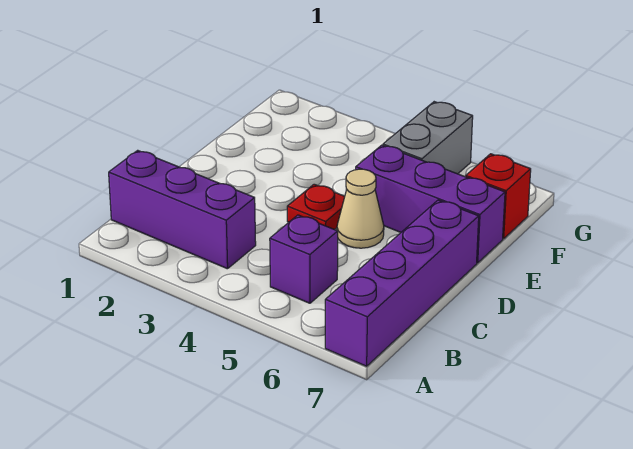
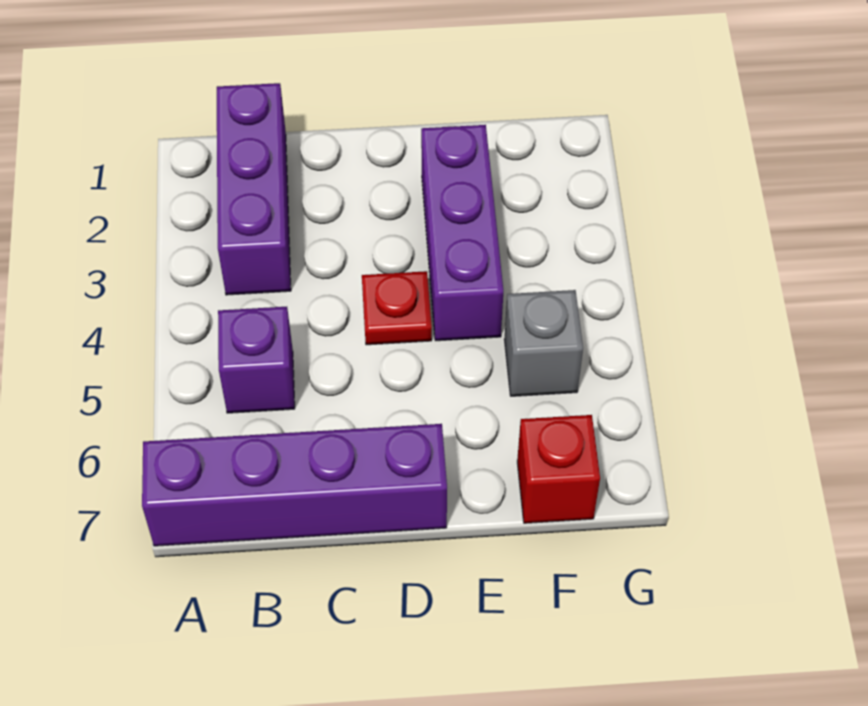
tan cone D5 level 1 -> none
purple brick E5:E7 level 1 -> purple brick E2:E4 level 1
grey brick F5:G5 level 1 -> grey brick F5 level 1

